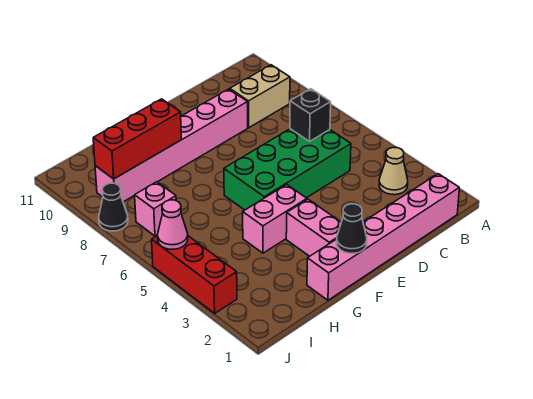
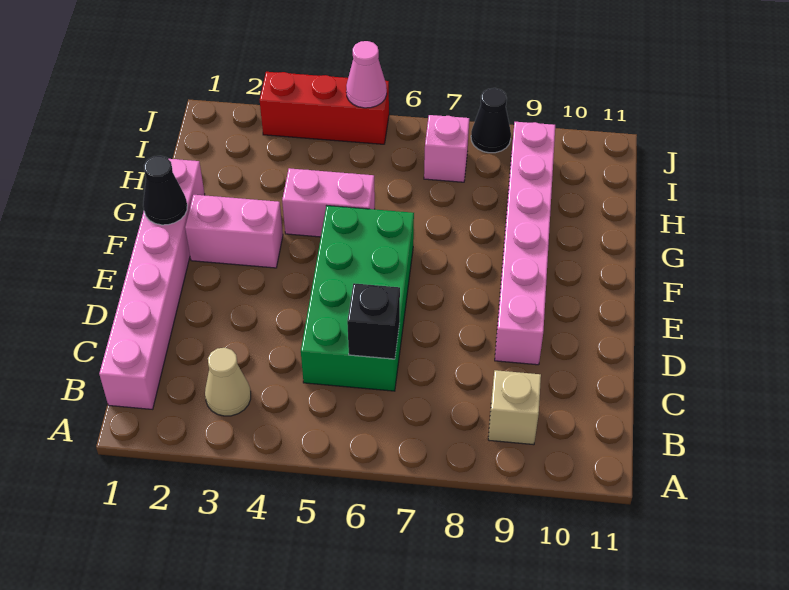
tan brick B9:C9 level 1 -> tan brick B9 level 1
pink brick F4:G4 level 1 -> pink brick G4:G5 level 1
red brick G9:I9 level 2 -> none

